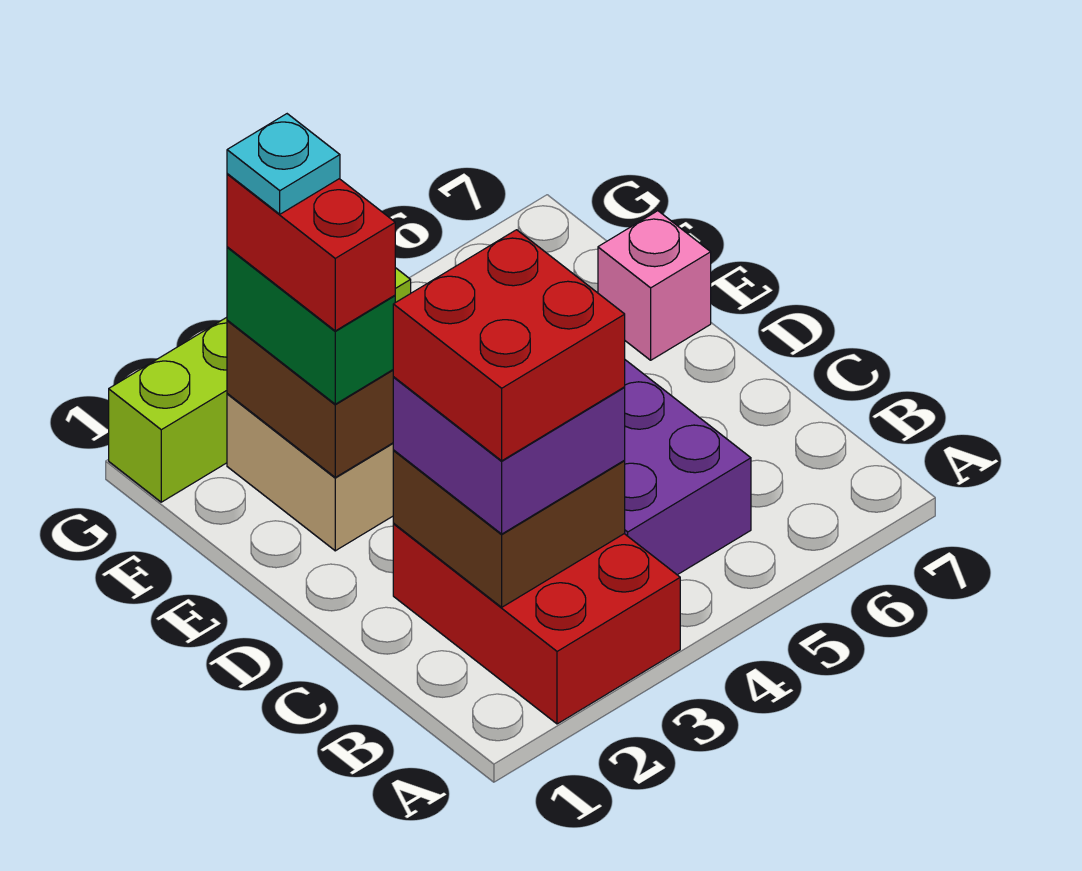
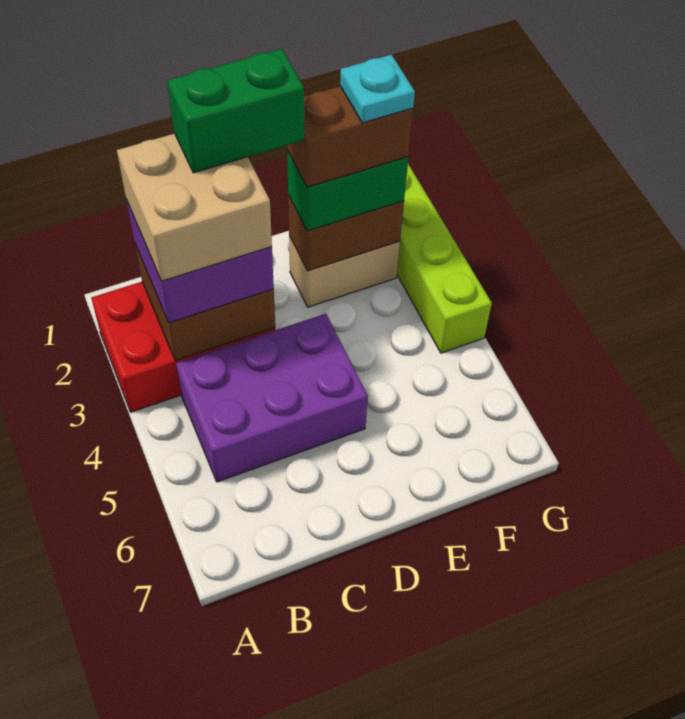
red brick B2:C3 level 4 -> tan brick B2:C3 level 4
none -> green brick C2:D2 level 5
red brick E2:F2 level 4 -> brown brick E2:F2 level 4
pink brick E7 level 1 -> none

